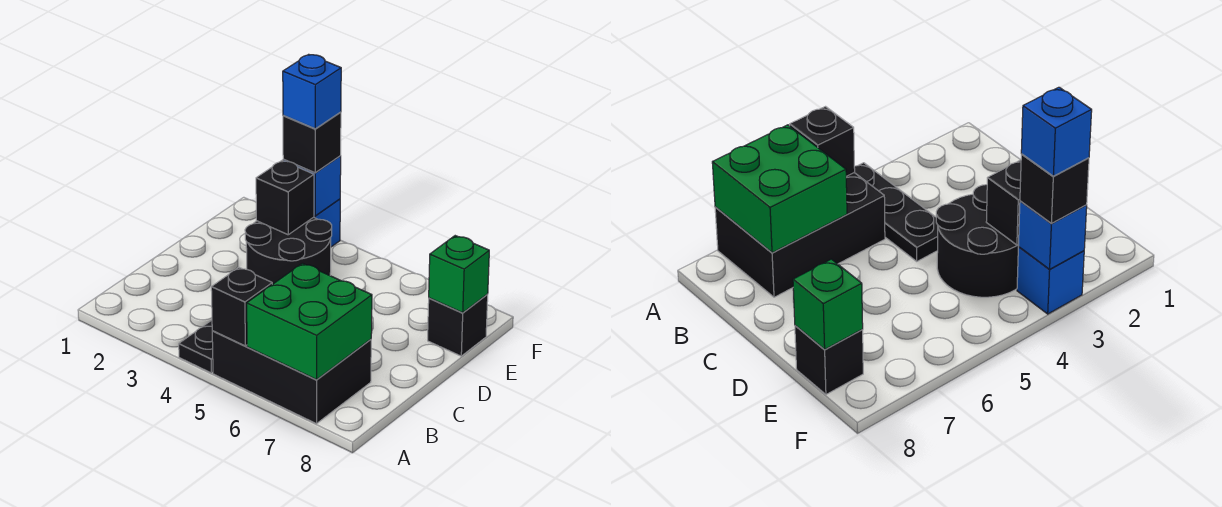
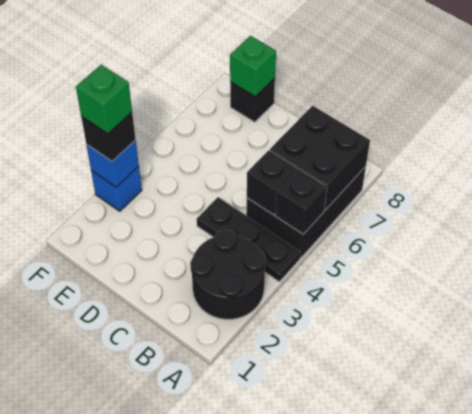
green brick A6:B7 level 2 -> black brick A6:B7 level 2
black round brick D3:E4 level 1 -> black round brick A2:B3 level 1
black brick E3 level 2 -> black brick B5 level 2
blue brick F3 level 4 -> green brick F3 level 4

